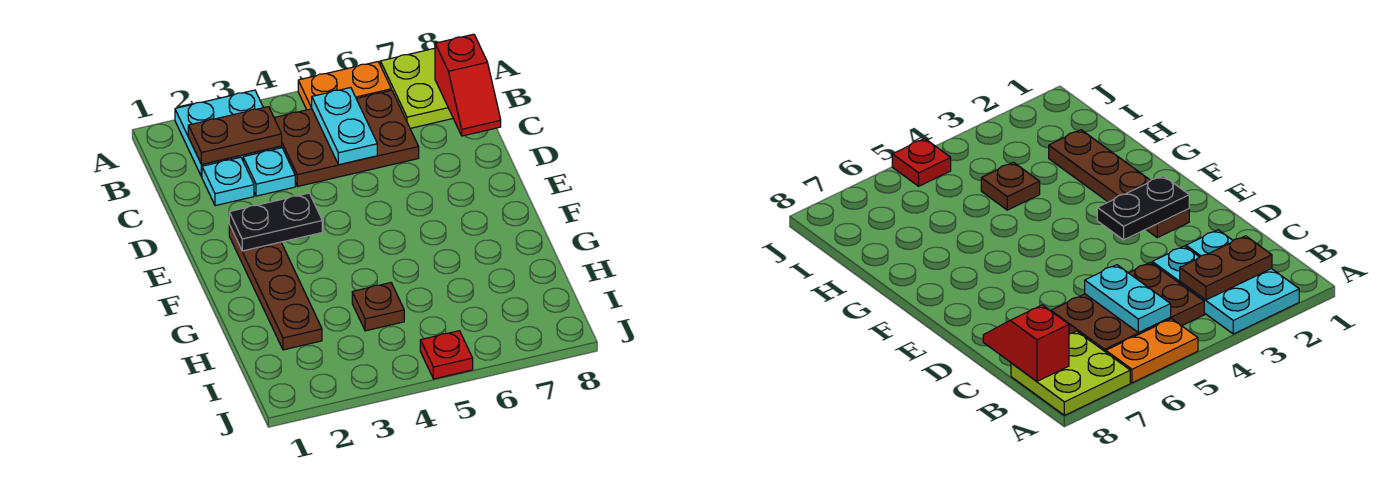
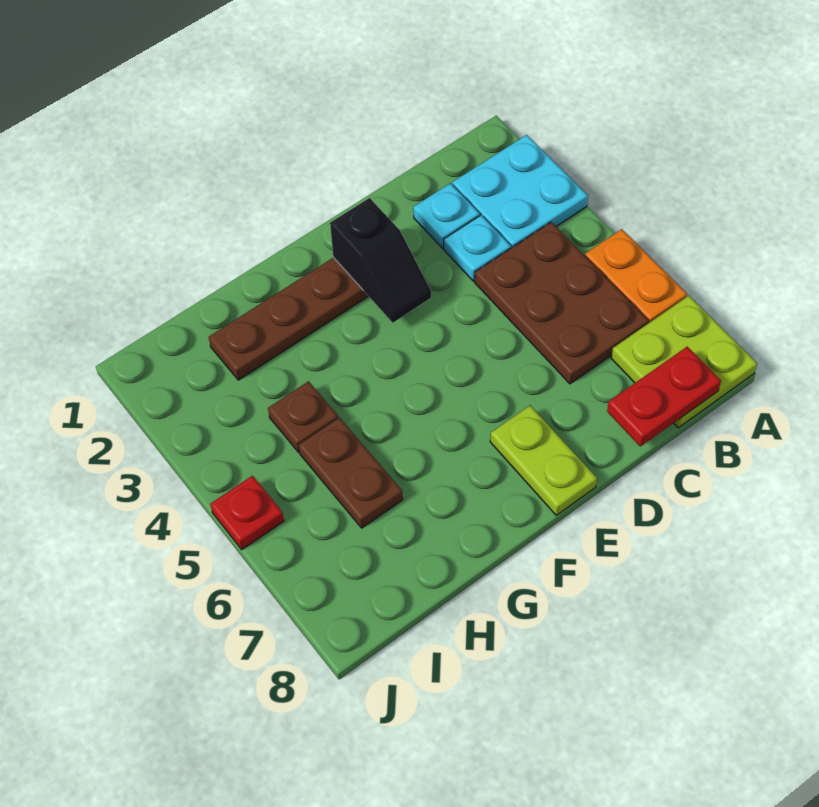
brown plate B2:B3 level 2 -> brown plate H5:H6 level 1
cyan plate B5:C5 level 2 -> none
red slope B8:C8 level 2 top B -> red plate B8:C8 level 2
black plate E2:E3 level 2 -> black slope E2:E3 level 2 top 2
none -> lime plate E7:E8 level 1

